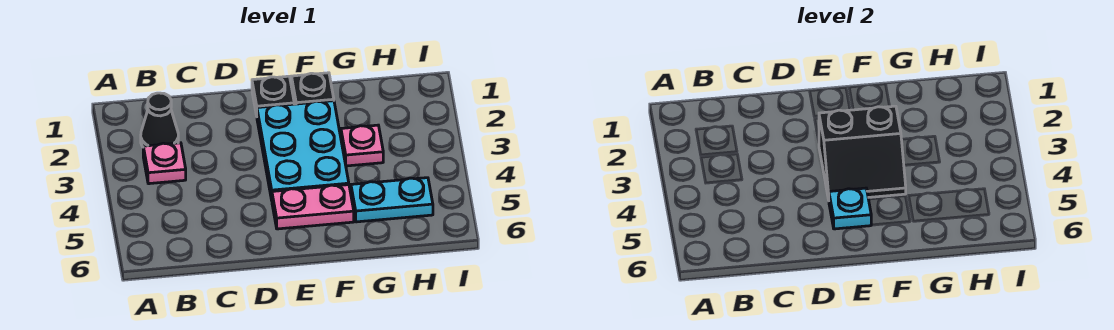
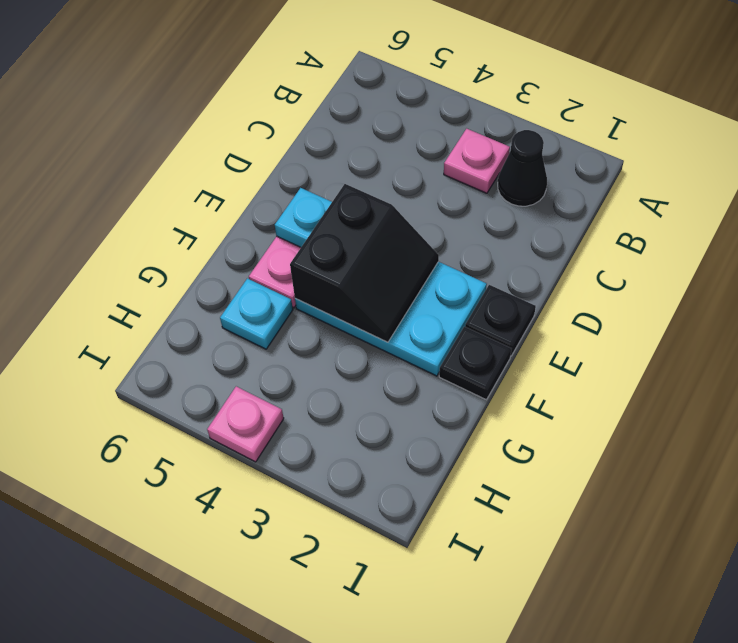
black slope E3:F4 level 2 top 3 -> black slope E3:F4 level 2 top 4
pink plate G3 level 1 -> pink plate I4 level 1
cyan plate G5:H5 level 1 -> cyan plate G5 level 1

